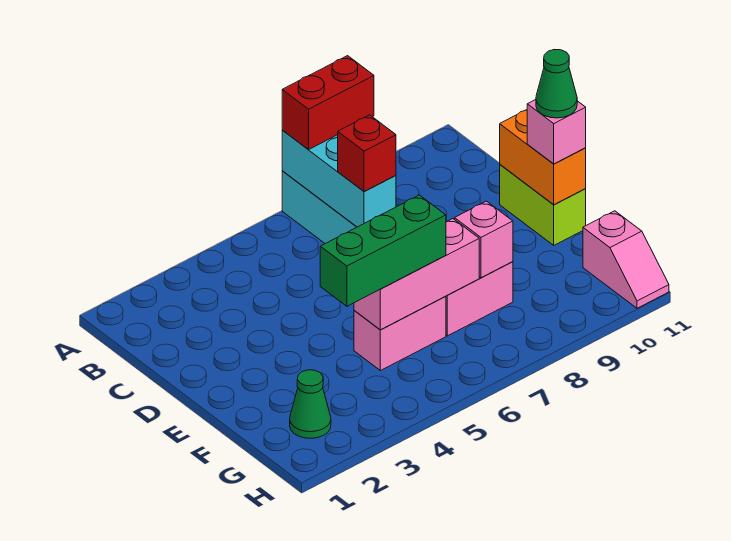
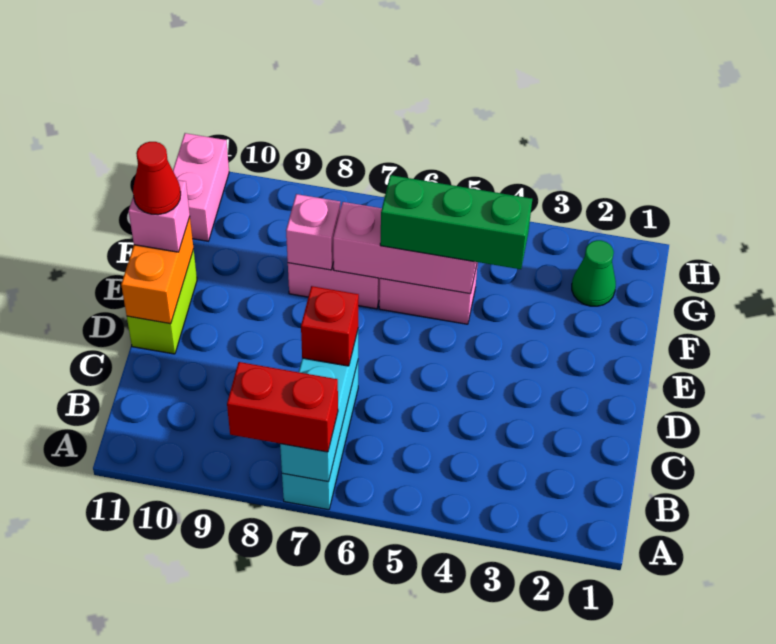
green cone E11 level 4 -> red cone E11 level 4
pink slope G11:H11 level 1 top G -> pink brick G11:H11 level 1

